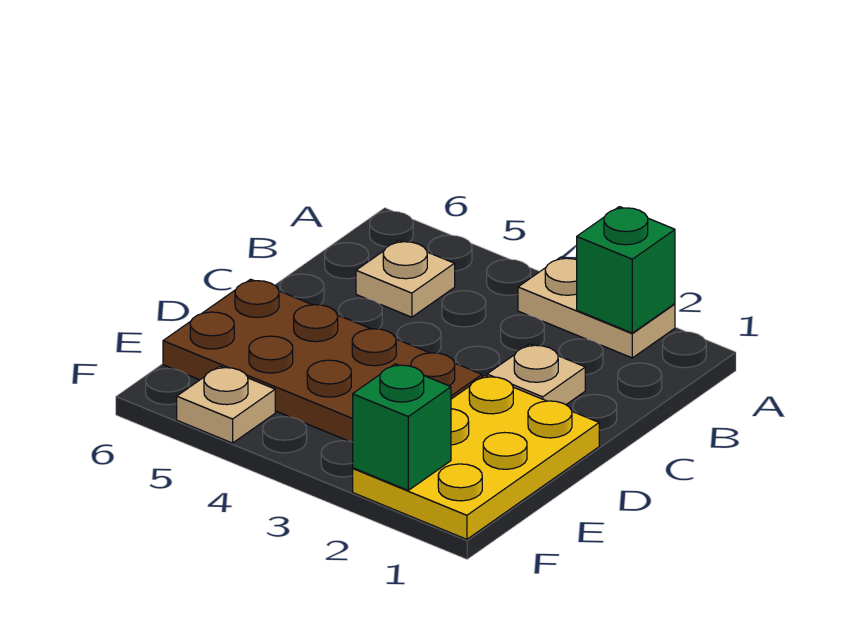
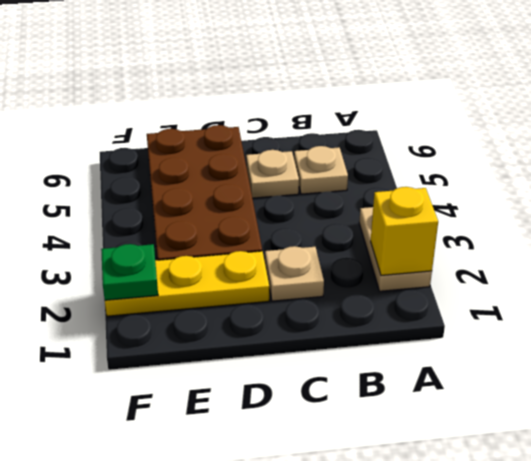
green brick A2 level 2 -> yellow brick A2 level 2
yellow plate D1:F2 level 1 -> yellow plate D2:F2 level 1
green brick F2 level 2 -> green plate F2 level 2
tan plate F5 level 1 -> tan plate C5 level 1

